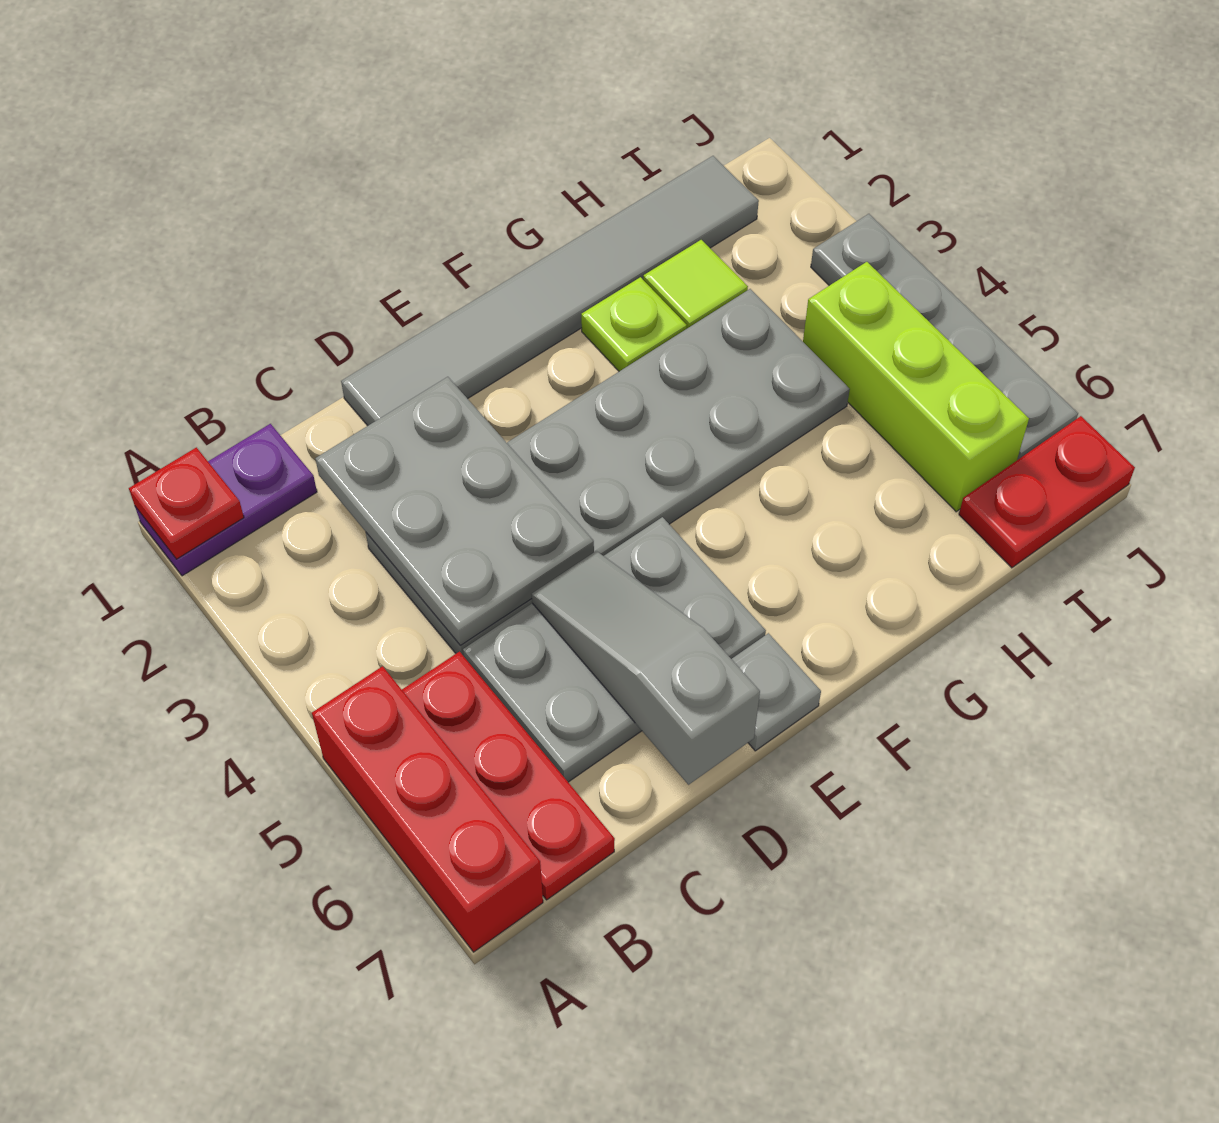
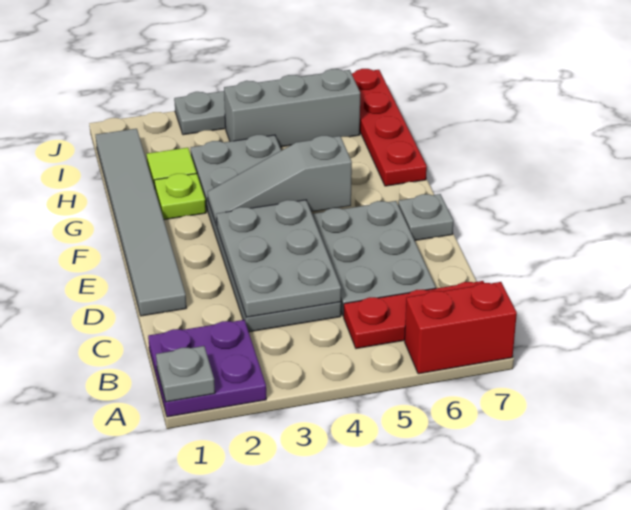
purple plate A1:B1 level 1 -> purple plate A1:B2 level 1
red plate A1 level 2 -> grey plate A1 level 2
red brick A5:A7 level 1 -> red brick A6:A7 level 1
grey plate C2:D4 level 2 -> grey plate C3:E4 level 2
grey slope D5:D7 level 2 top 7 -> grey slope F3:F5 level 2 top 5
lime brick I4:I6 level 1 -> grey brick I4:I6 level 1
red plate I7:J7 level 1 -> red plate G7:J7 level 1

